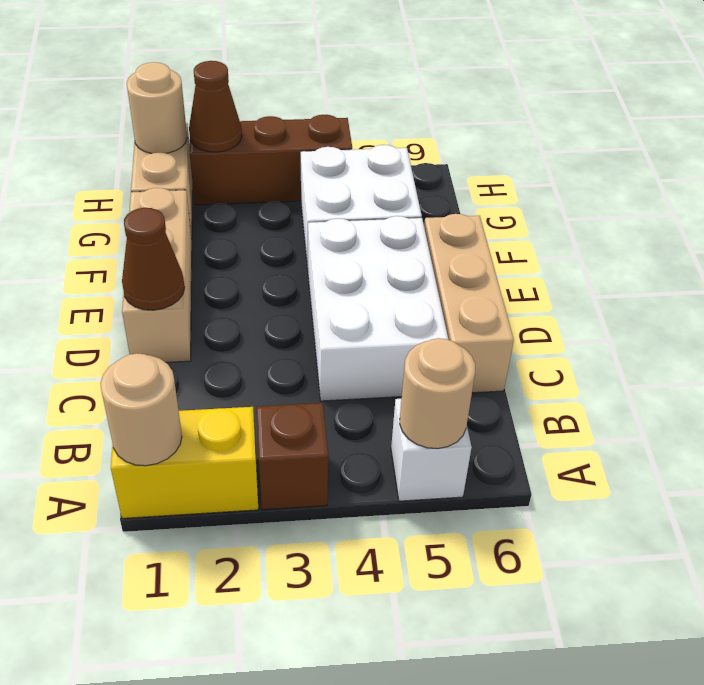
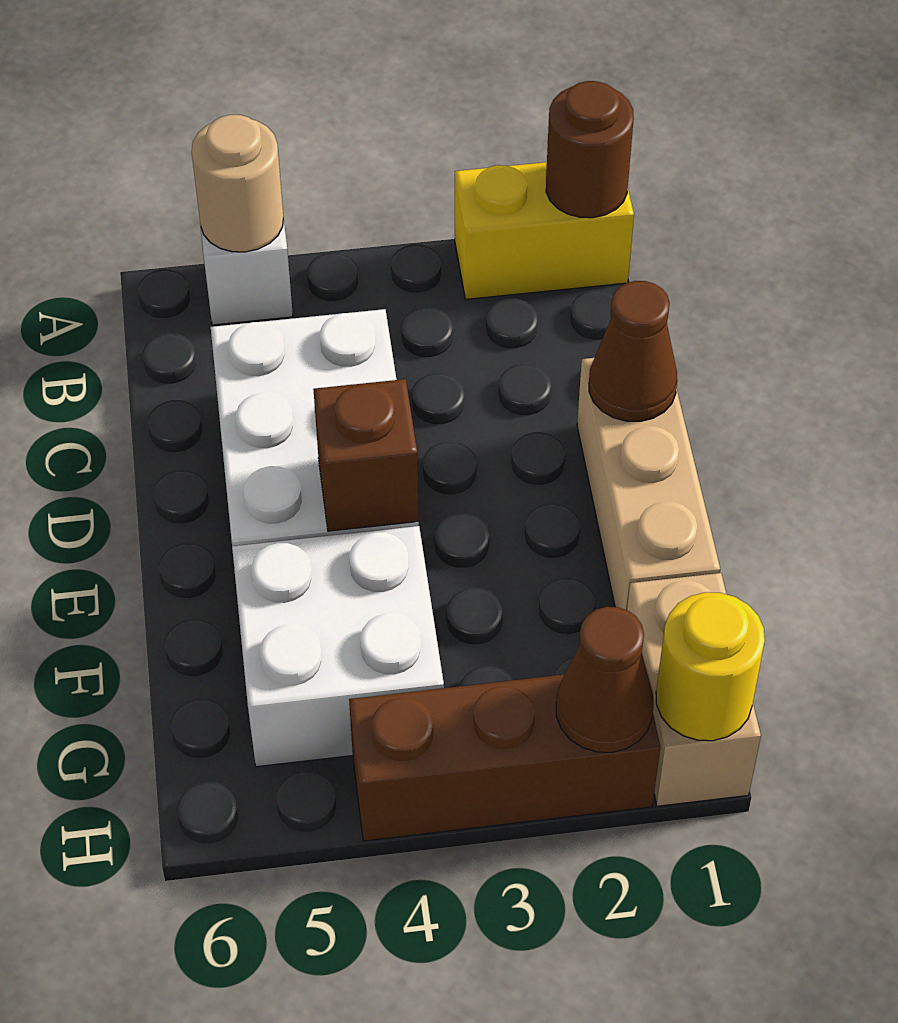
tan round brick A1 level 2 -> brown round brick A1 level 2
brown brick A3 level 1 -> brown brick E4 level 2
tan brick C6:E6 level 1 -> none
tan round brick H1 level 2 -> yellow round brick H1 level 2

